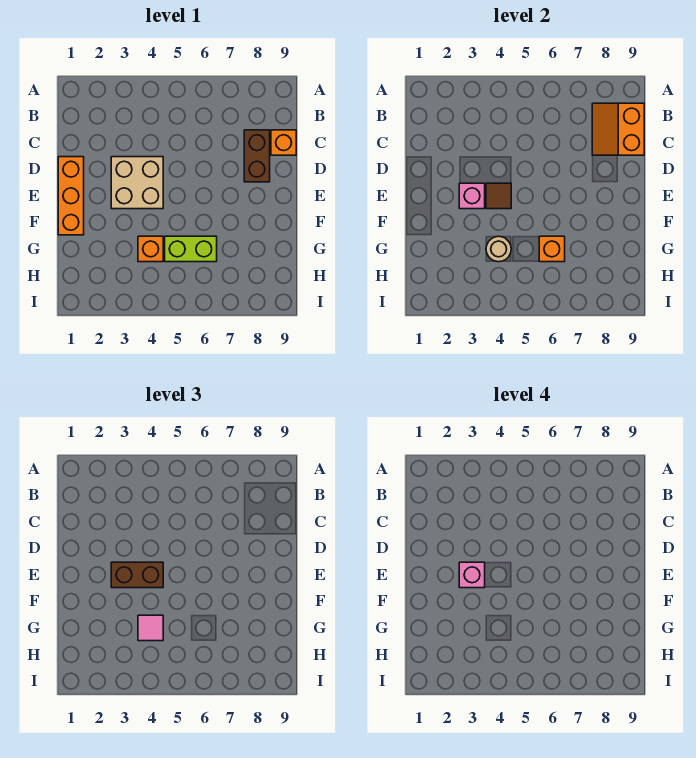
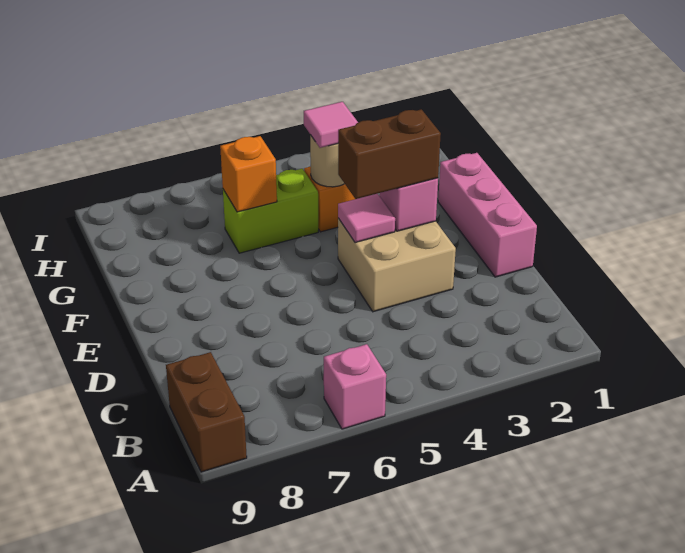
orange slope B8:C9 level 2 top 9 -> none
brown brick C8:D8 level 1 -> brown brick A9:B9 level 1
orange brick C9 level 1 -> none
orange brick D1:F1 level 1 -> pink brick D1:F1 level 1
pink brick E3 level 4 -> pink brick A6 level 1
brown tile E4 level 2 -> pink tile E4 level 2

